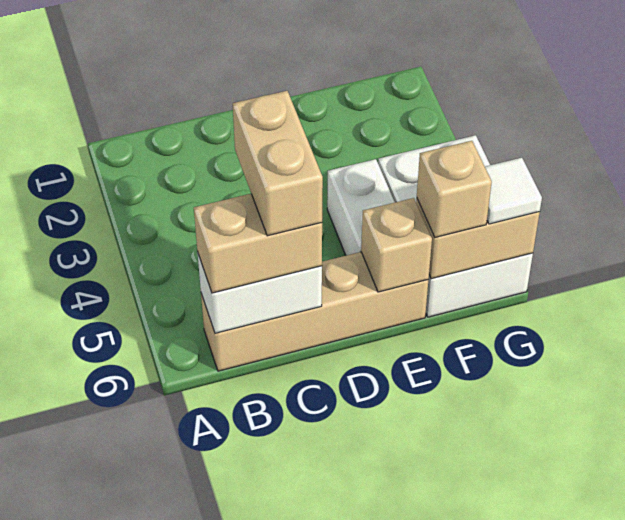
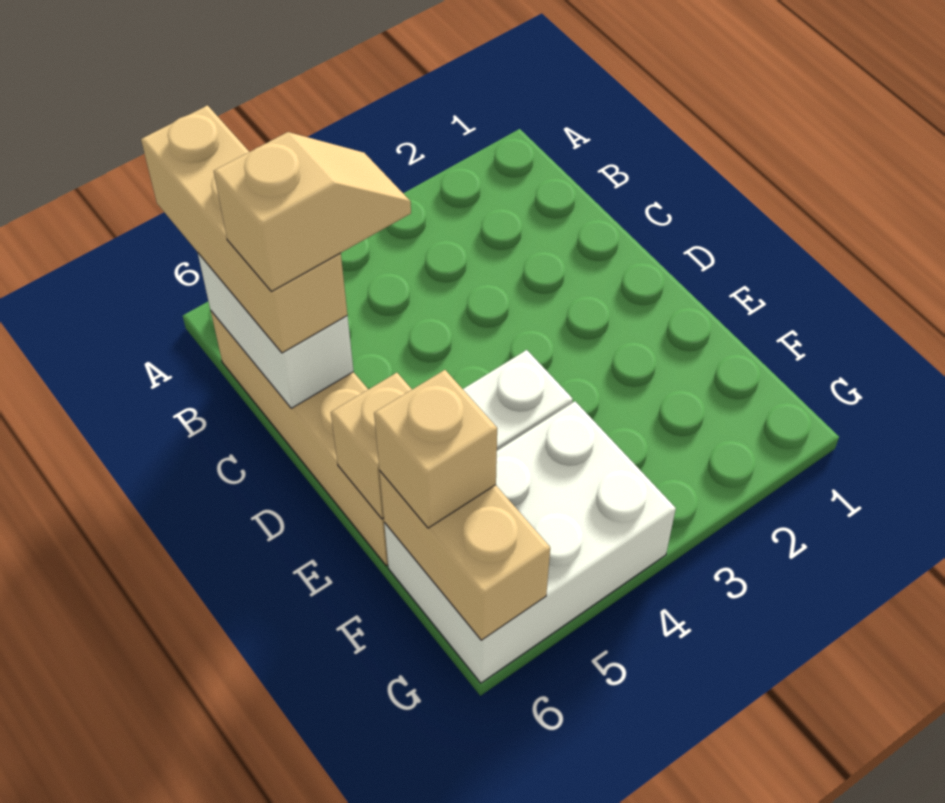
tan brick B6:C6 level 3 -> tan brick A6:C6 level 3
tan brick C5:C6 level 4 -> tan slope C5:C6 level 4 top 6
white tile G6 level 3 -> none

